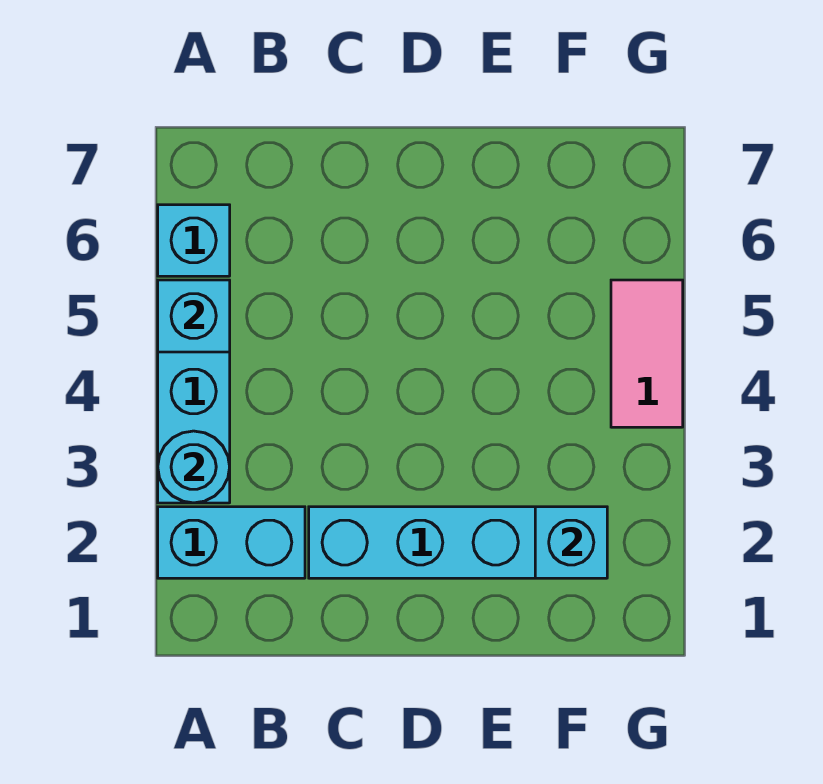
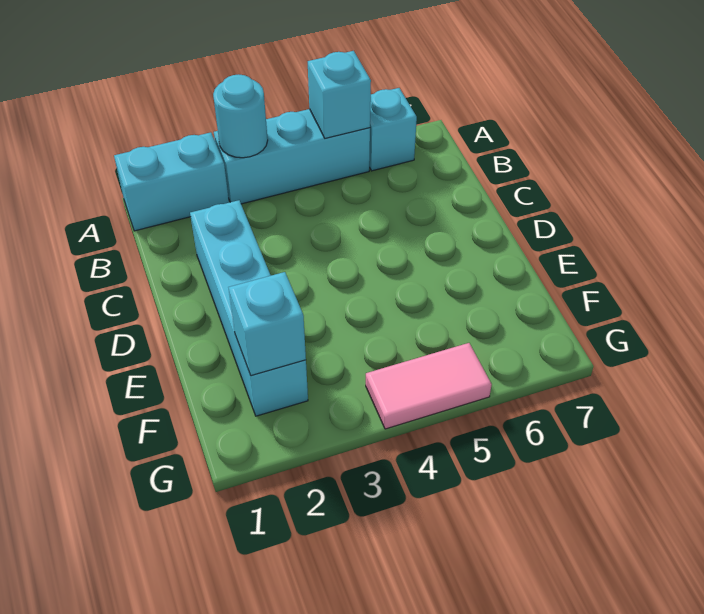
cyan brick A2:B2 level 1 -> cyan brick A1:A2 level 1

